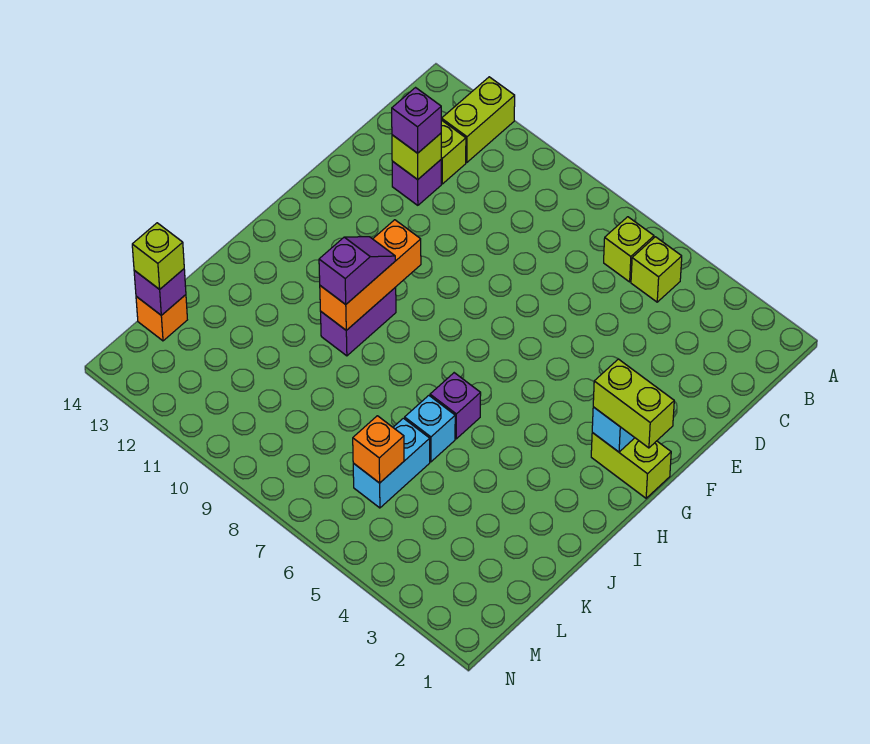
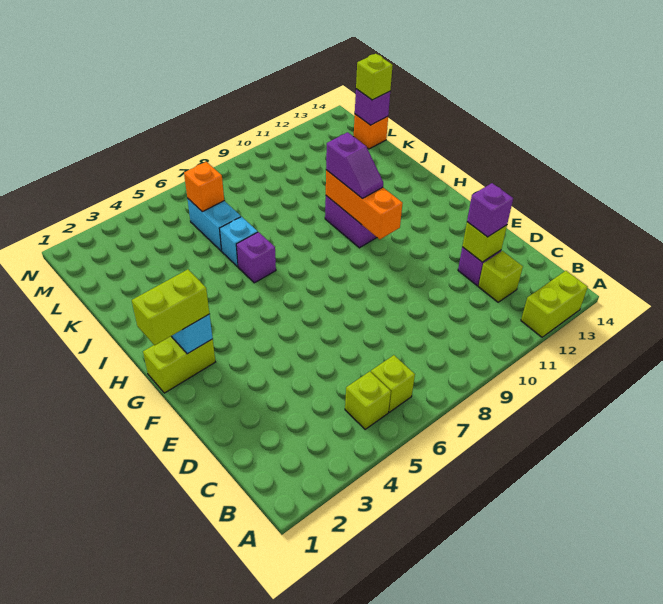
lime brick A12:B12 level 1 -> lime brick A12:A13 level 1

